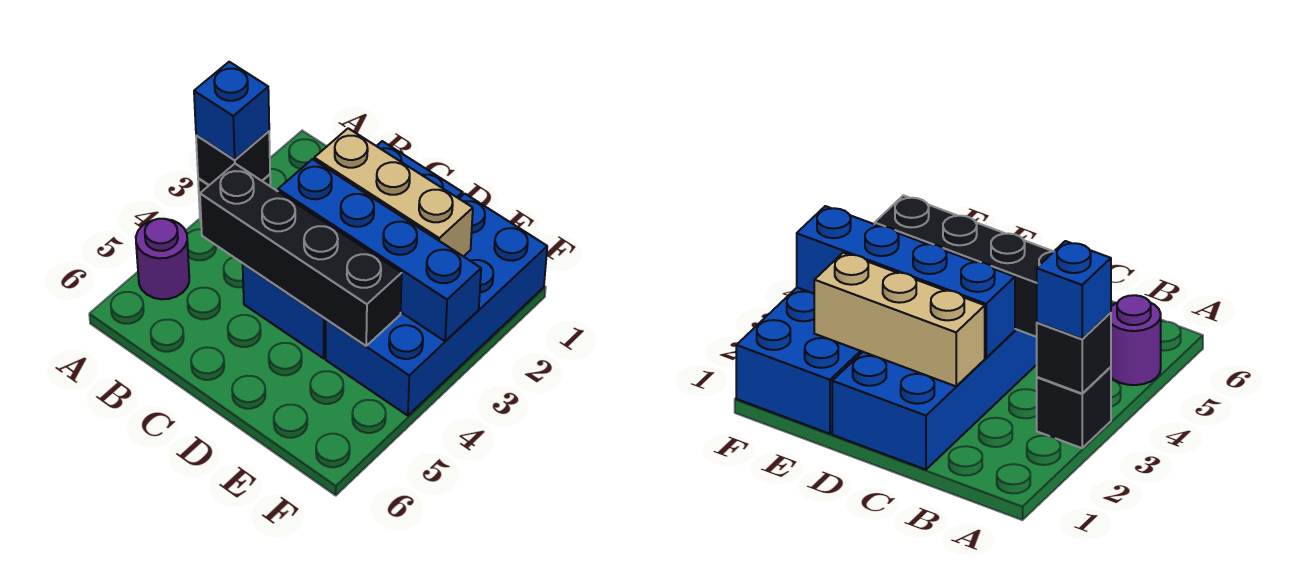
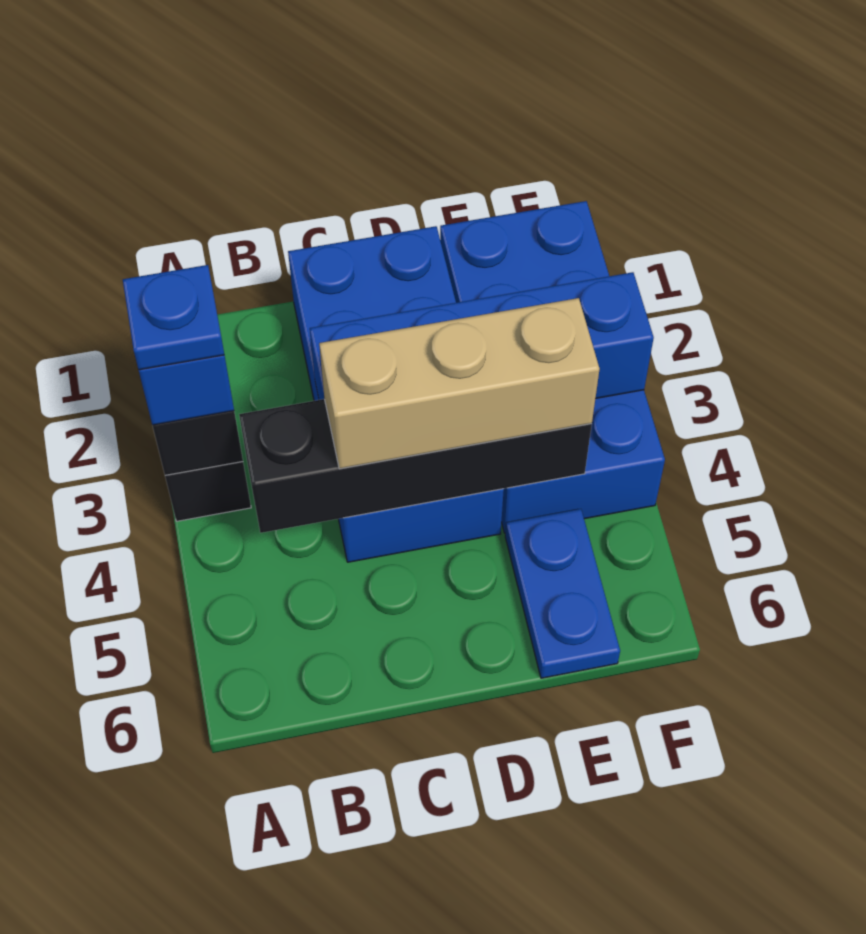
none -> blue plate A3 level 4
purple round brick A5 level 1 -> none
tan brick C2:E2 level 2 -> tan brick C4:E4 level 3
none -> blue plate E5:E6 level 1

